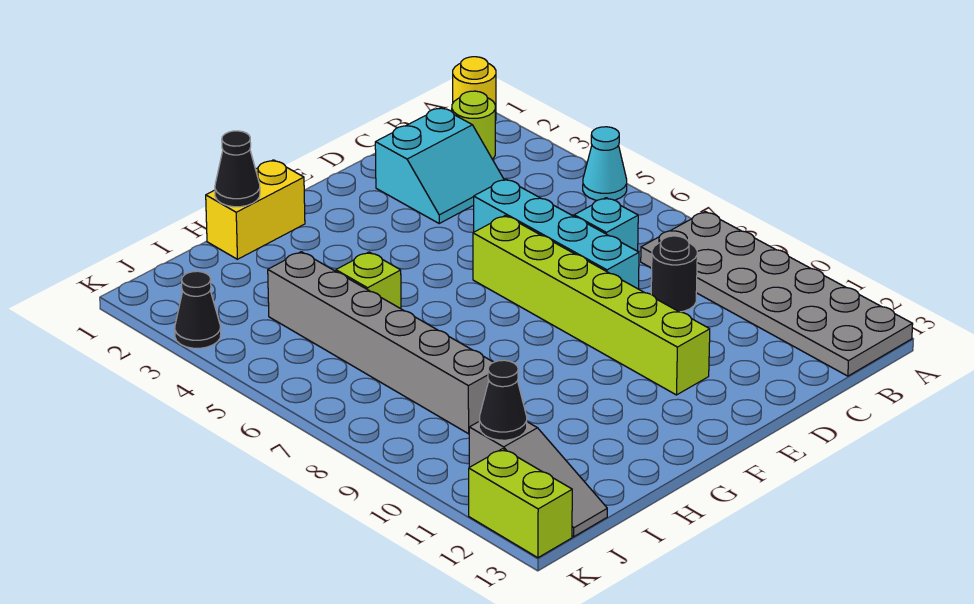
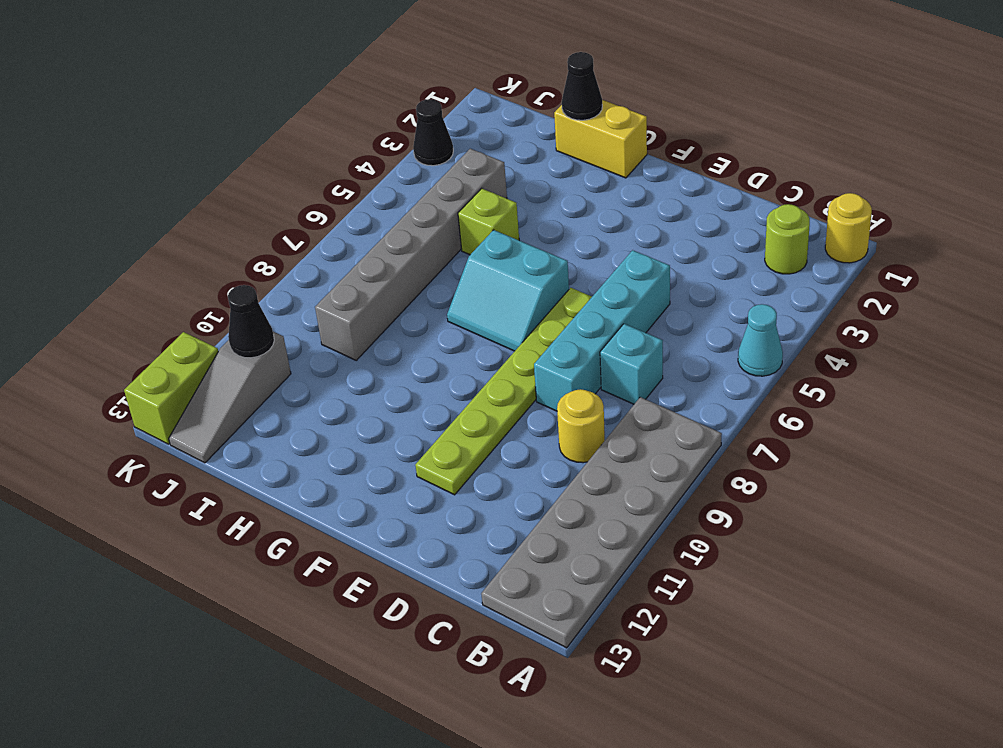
cyan slope C2:D3 level 1 top 2 -> cyan slope F6:G7 level 1 top 6
black round brick C9 level 1 -> yellow round brick C9 level 1
lime brick E6:E11 level 1 -> lime plate E6:E11 level 1

